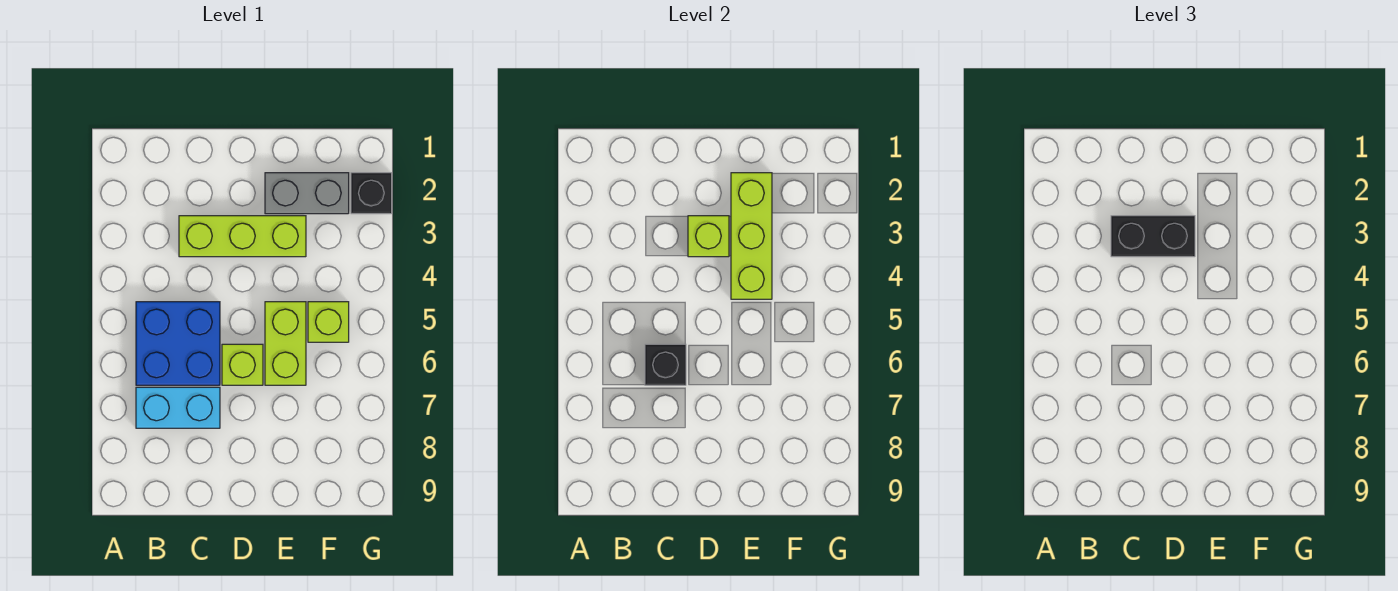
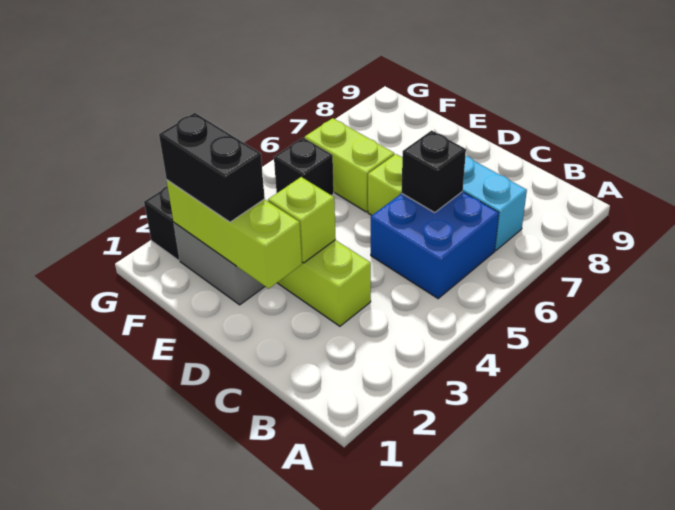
black brick C3:D3 level 3 -> black brick E2:F2 level 3
lime brick E2:E4 level 2 -> lime brick D2:F2 level 2
lime brick E5:E6 level 1 -> lime brick E6:F6 level 1
lime brick F5 level 1 -> black brick F5 level 1

